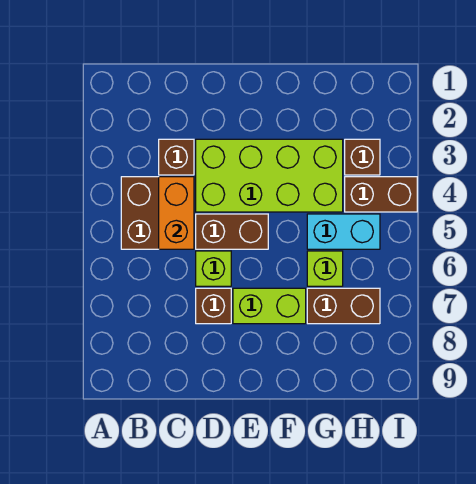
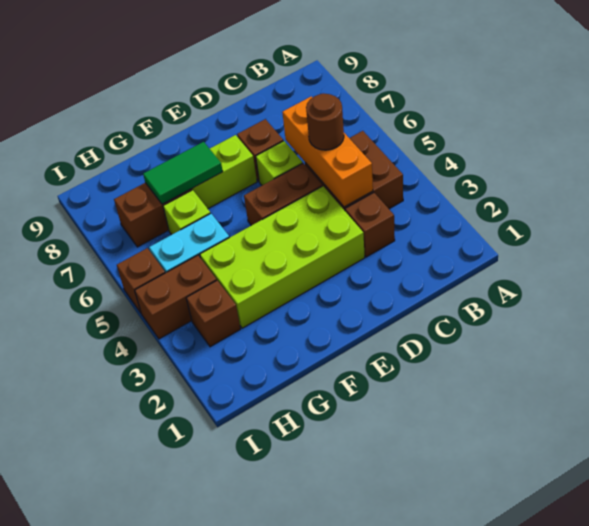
orange brick C4:C5 level 2 -> orange brick C4:C6 level 2
none -> brown round brick C5 level 3
none -> green tile F7:G7 level 2
none -> brown brick I5 level 1

